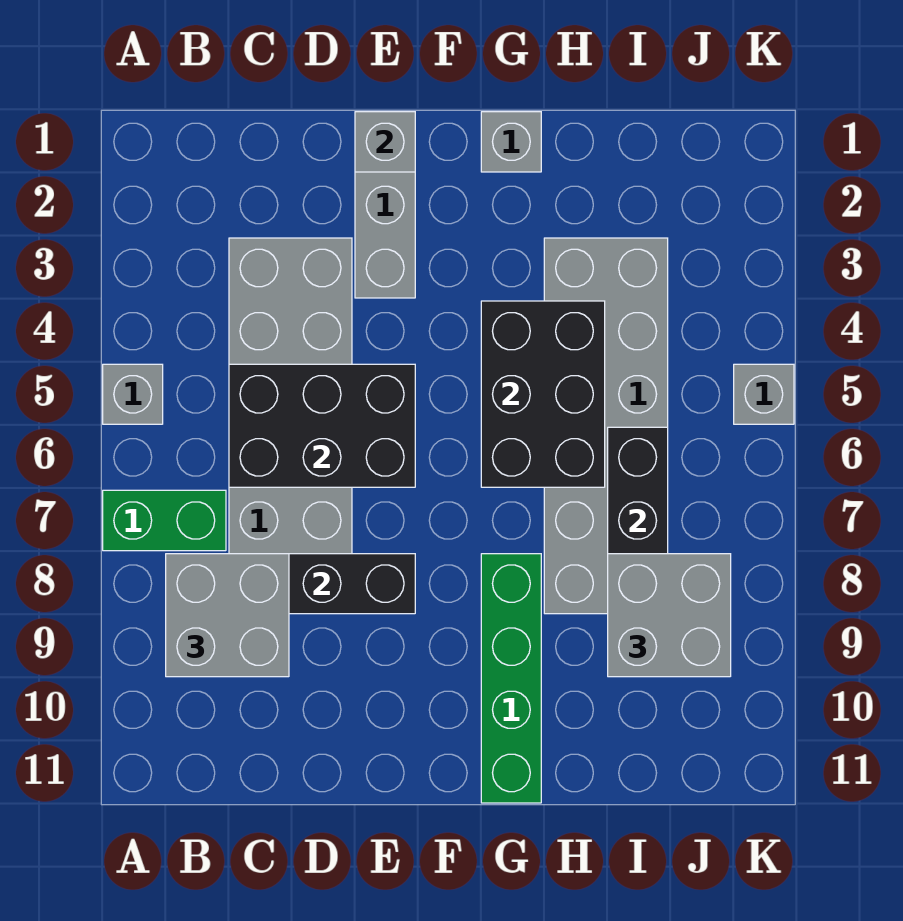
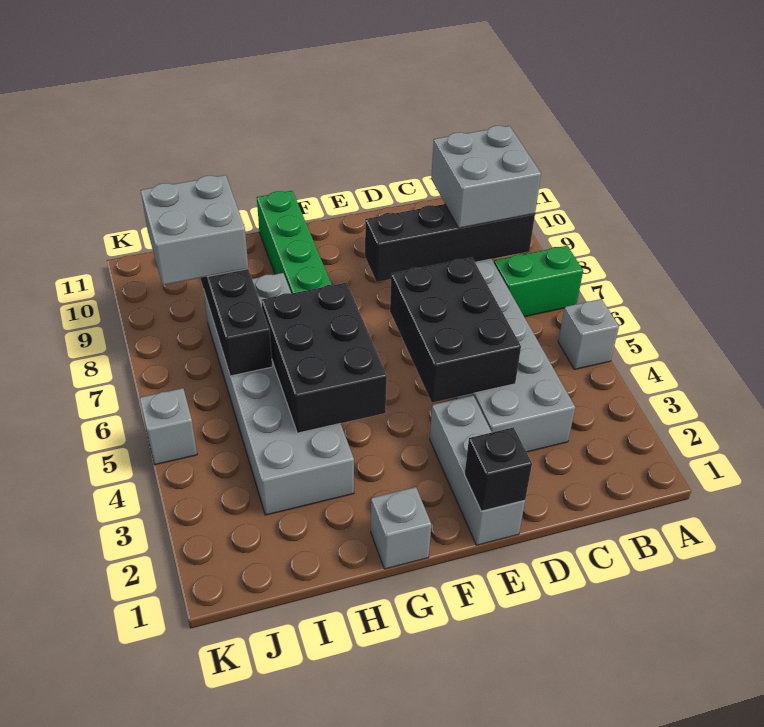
black brick C5:E6 level 2 -> black brick D4:E6 level 2
grey brick E1 level 2 -> black brick E1 level 2

